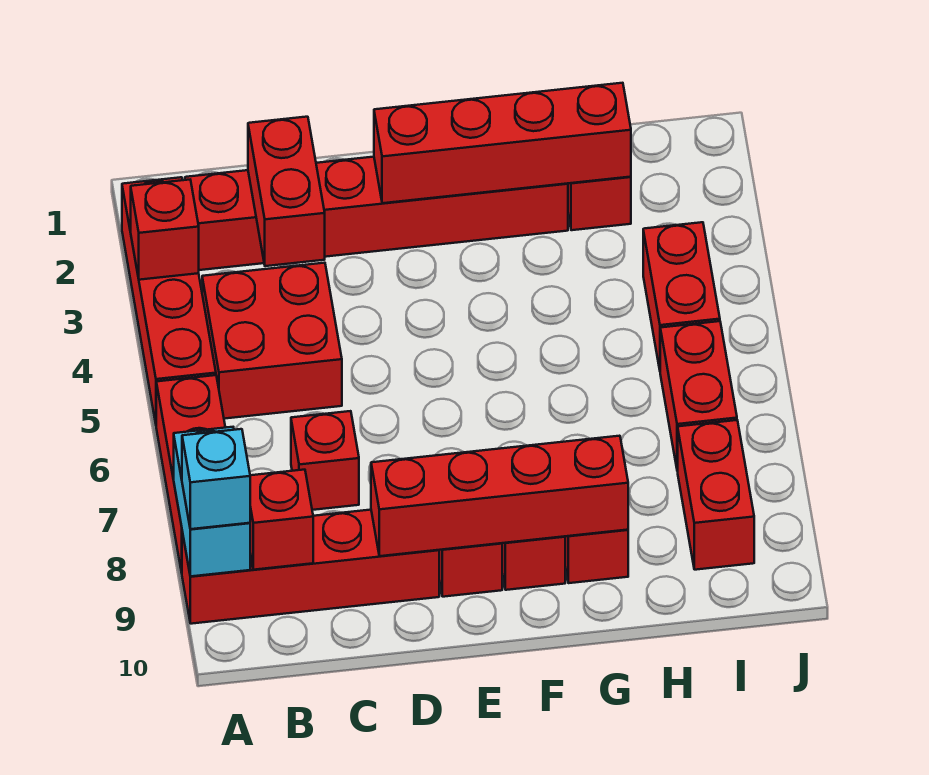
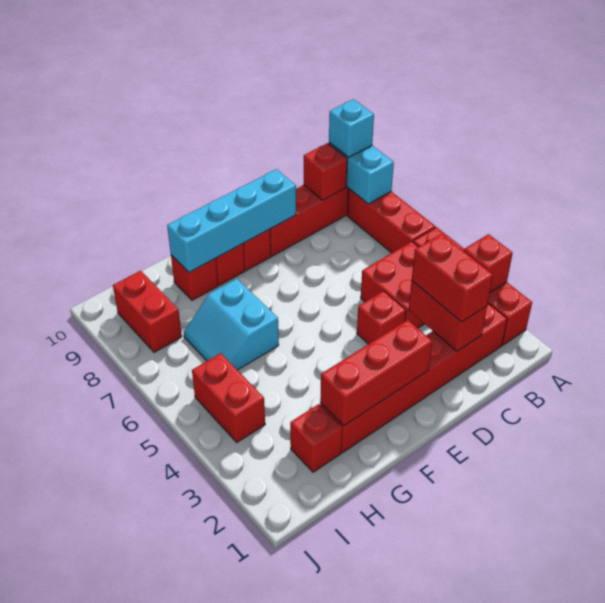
red brick C7 level 1 -> red brick D4 level 1
red brick D9:G9 level 2 -> cyan brick D9:G9 level 2
red brick E2:H2 level 2 -> red brick E2:G2 level 2
none -> cyan slope G6:H7 level 1 top G
red brick I6:I7 level 1 -> red brick C2:C3 level 3

